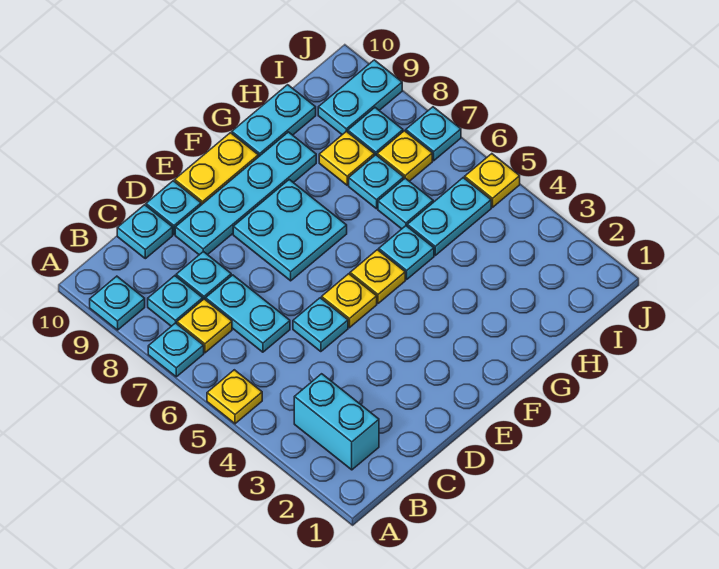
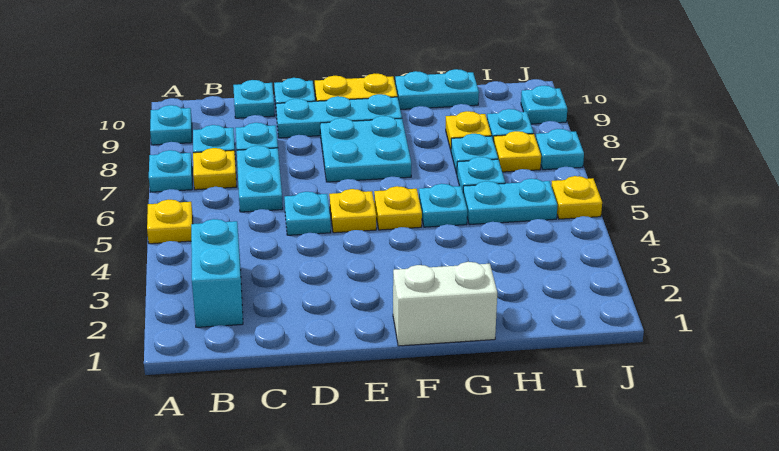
cyan plate D9:G9 level 1 -> cyan plate D9:F9 level 1
none -> white brick F1:G1 level 1
cyan plate I9:J9 level 1 -> cyan plate J9 level 1

